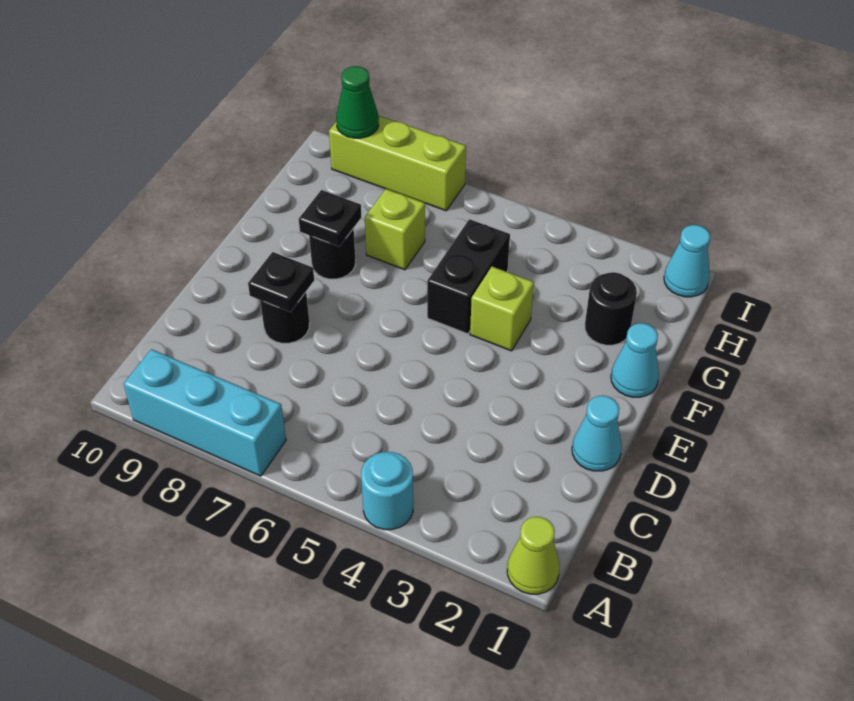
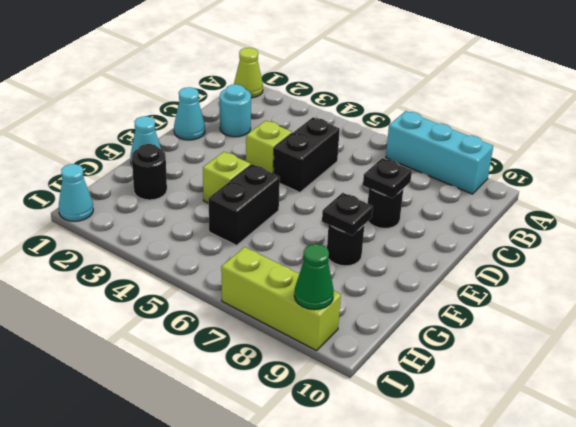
cyan round brick A4 level 1 -> cyan round brick C2 level 1
none -> black brick C5:D5 level 1
lime brick G7 level 1 -> lime brick D4 level 1

